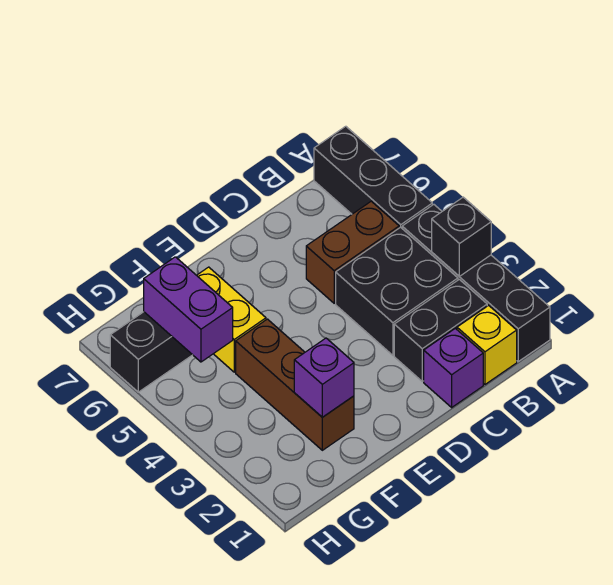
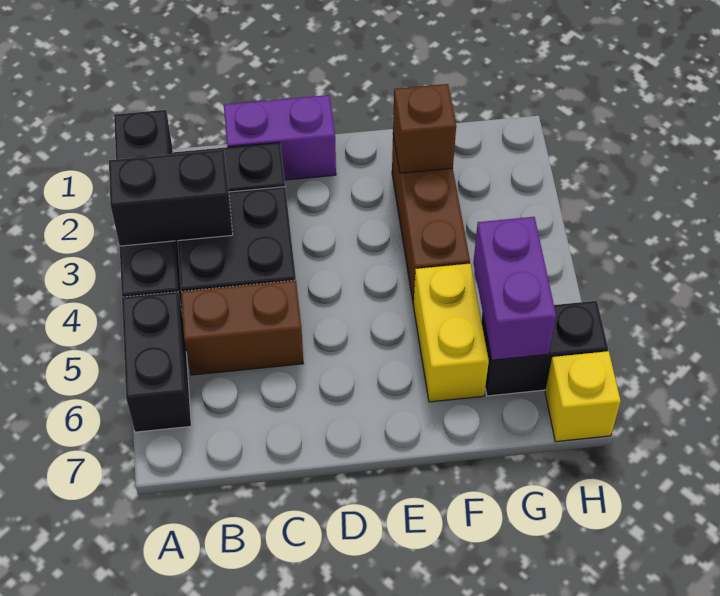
black brick A3 level 2 -> black brick A3:B3 level 2
black brick A5:A7 level 1 -> black brick A5:A6 level 1
yellow brick B1 level 1 -> yellow brick H7 level 1
purple brick C1 level 1 -> purple brick C1:D1 level 1
purple brick F2 level 2 -> brown brick F2 level 2

